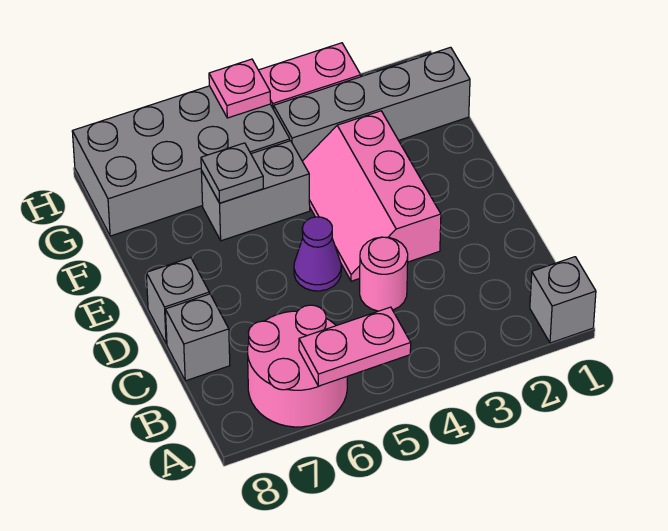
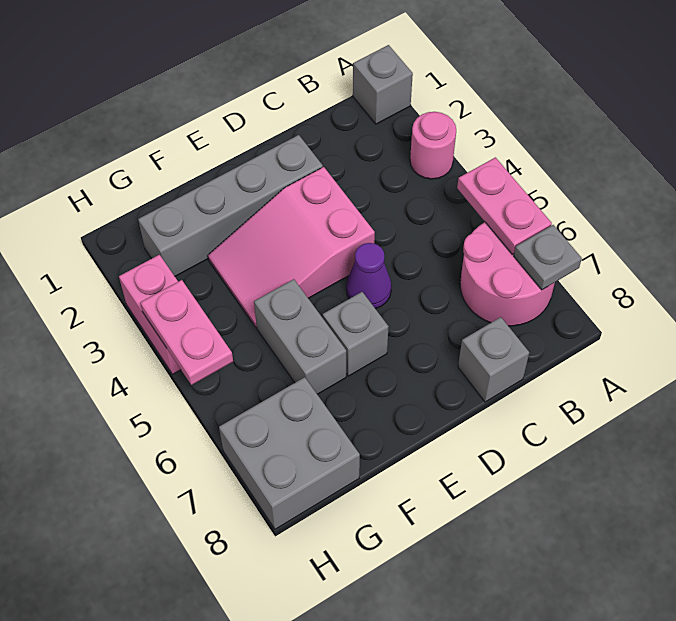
pink round brick C4 level 1 -> pink round brick A3 level 1
pink slope D3:F4 level 1 top 3 -> pink slope D3:F4 level 1 top D
grey brick D8 level 1 -> grey brick E6 level 1
grey plate F6 level 2 -> grey plate A7 level 2
grey brick G1:G4 level 1 -> grey brick D2:G2 level 1
grey brick G5:H8 level 1 -> grey brick G7:H8 level 1
pink plate H5 level 2 -> pink plate H4:H5 level 2

